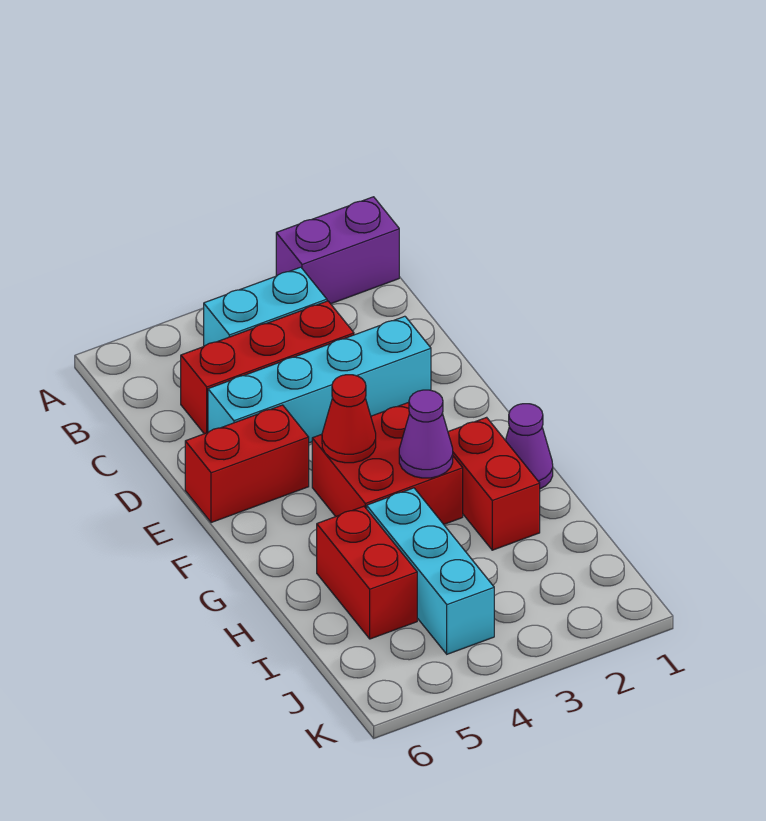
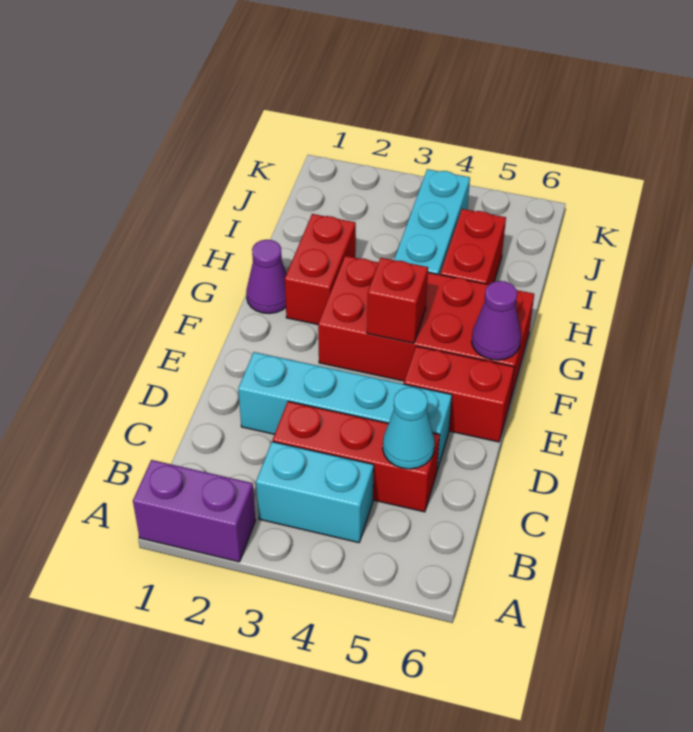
none -> cyan cone C5 level 2
red brick F3:G4 level 1 -> red brick F3:G6 level 1
red cone F4 level 2 -> red brick F4 level 2
purple cone G3 level 2 -> purple cone F6 level 2

